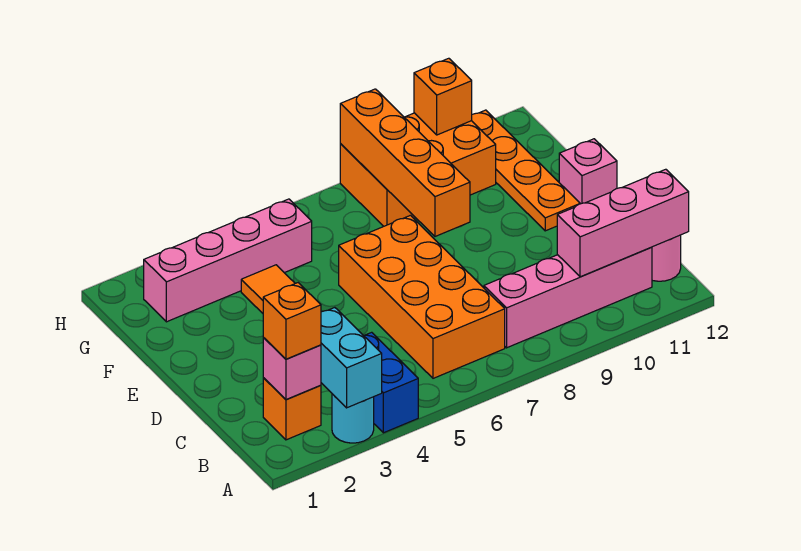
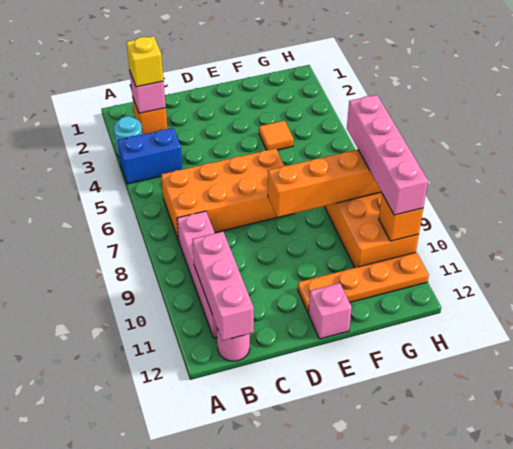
cyan brick A3:B3 level 2 -> none
orange brick B2 level 3 -> yellow brick B2 level 3
pink brick G2:G5 level 1 -> pink brick H7:H10 level 3

